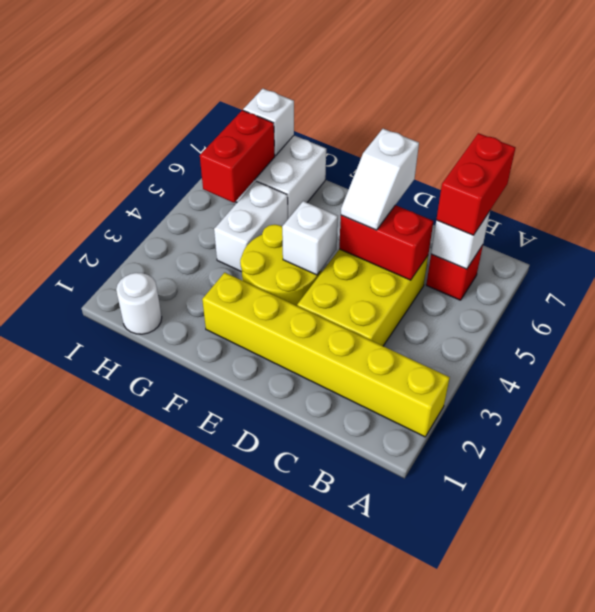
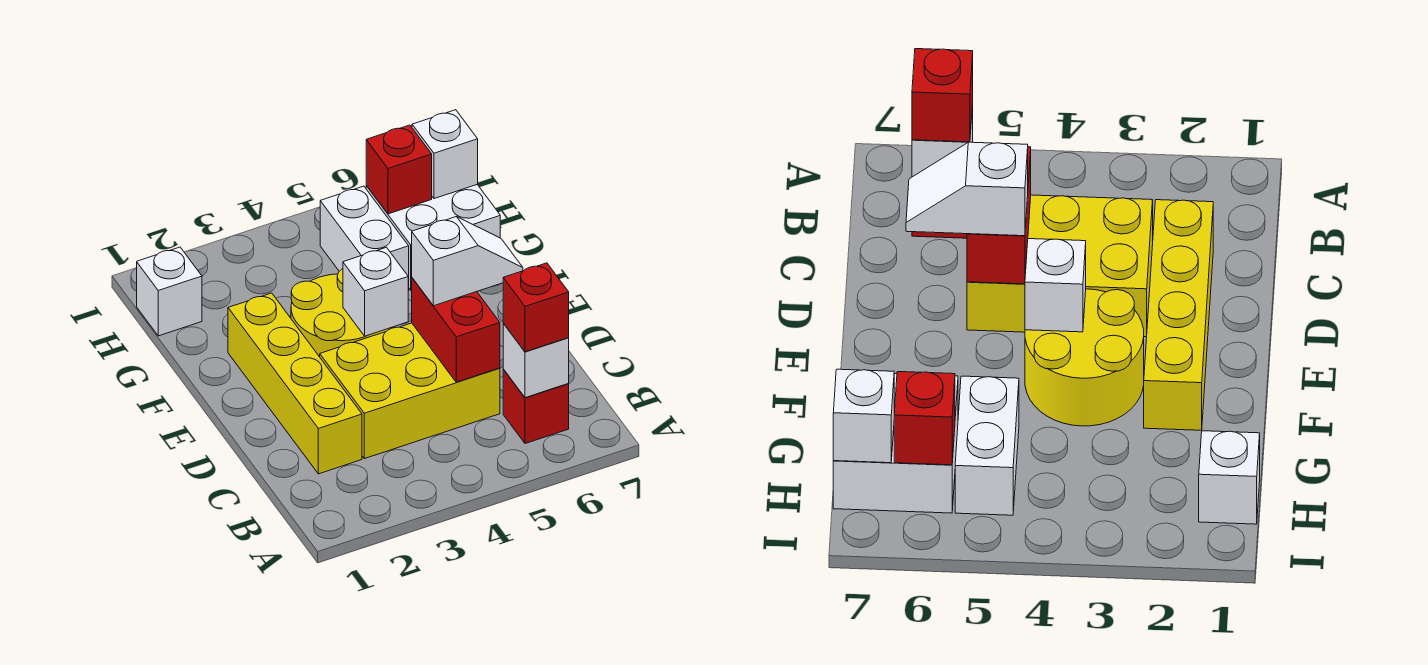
yellow brick A2:F2 level 1 -> yellow brick C2:F2 level 1
red brick B6:B7 level 3 -> red brick B6 level 3
white slope D5:D6 level 3 top 6 -> white slope D5:D6 level 3 top 5
white brick G4:G5 level 1 -> white brick G5:H5 level 1
white round brick H1 level 1 -> white brick H1 level 1
red brick H5:H6 level 2 -> red brick H6 level 2

